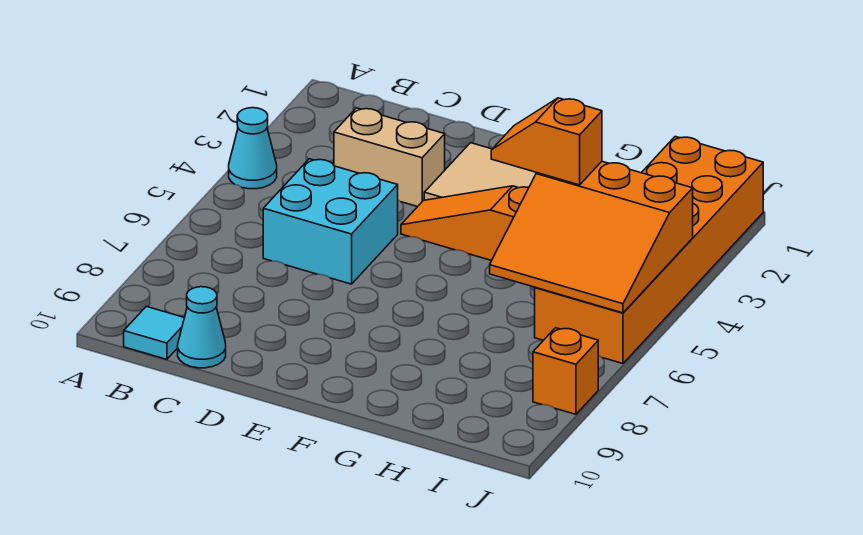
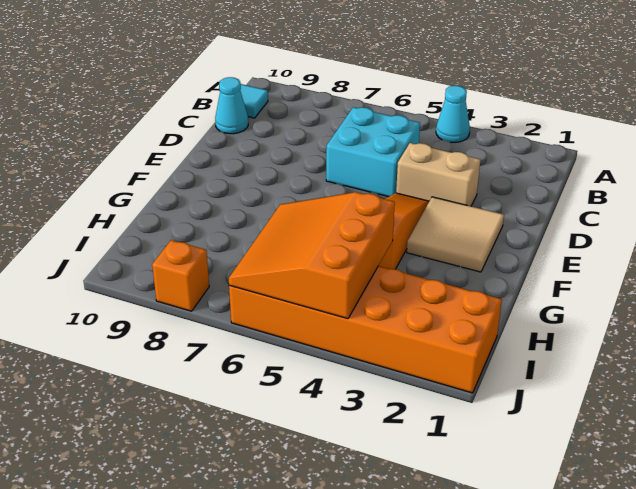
tan brick C3:D3 level 1 -> tan brick D3:D4 level 1
orange slope G4:H4 level 3 top H -> none

